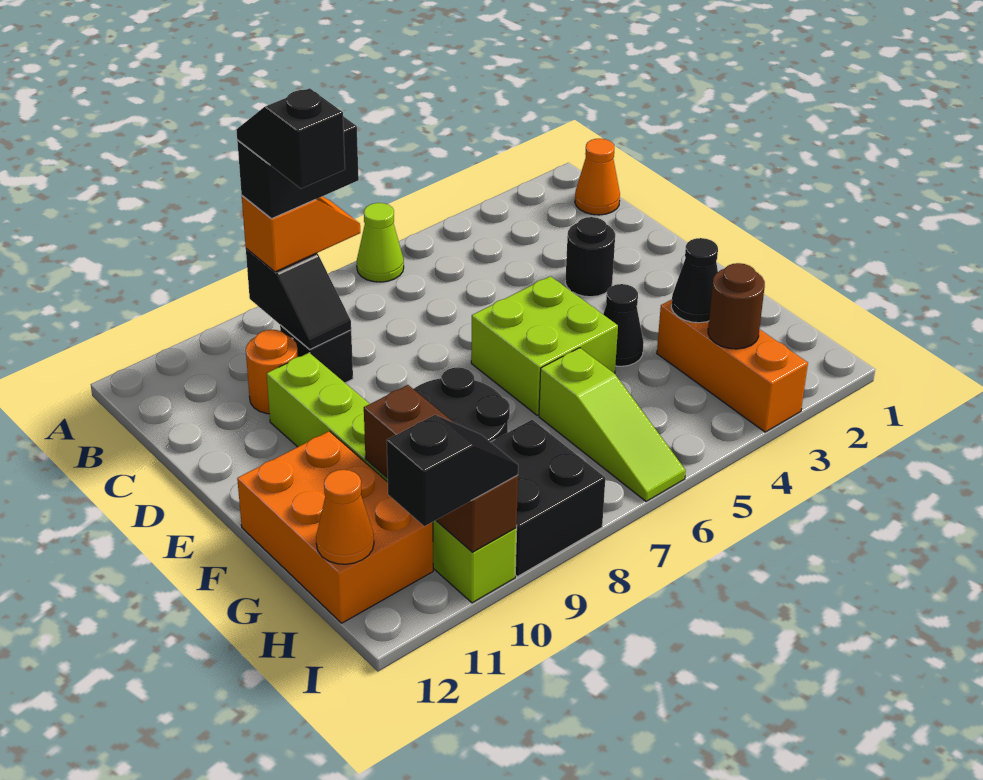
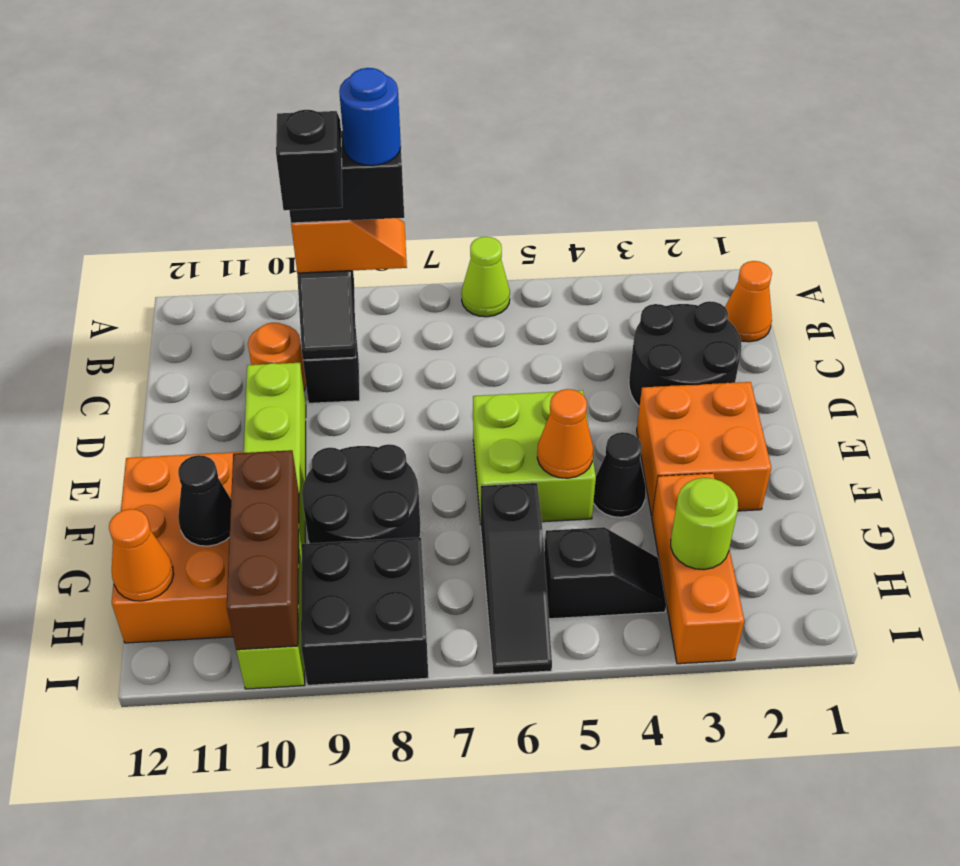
none -> blue round brick B8 level 5
black round brick D3 level 1 -> black round brick C2:D3 level 1
none -> orange brick E2:F3 level 1
none -> orange cone F5 level 2
black cone G3 level 2 -> black cone G11 level 2
lime slope G6:I6 level 1 top G -> black slope G6:I6 level 1 top G
brown round brick H3 level 2 -> lime round brick H3 level 2
black slope I10:I11 level 3 top 11 -> black slope H4:H5 level 1 top 5

